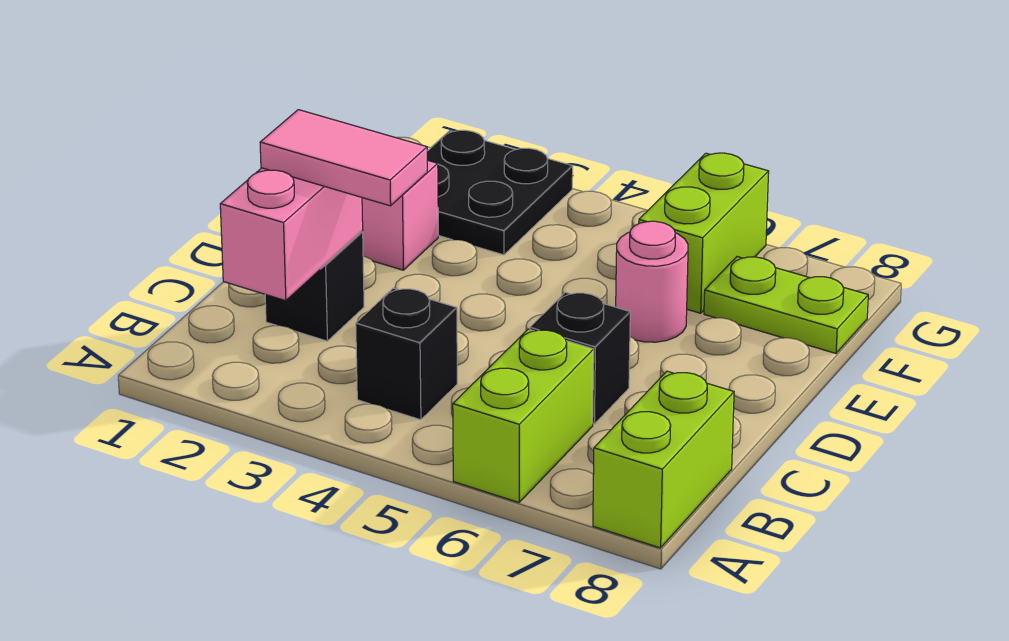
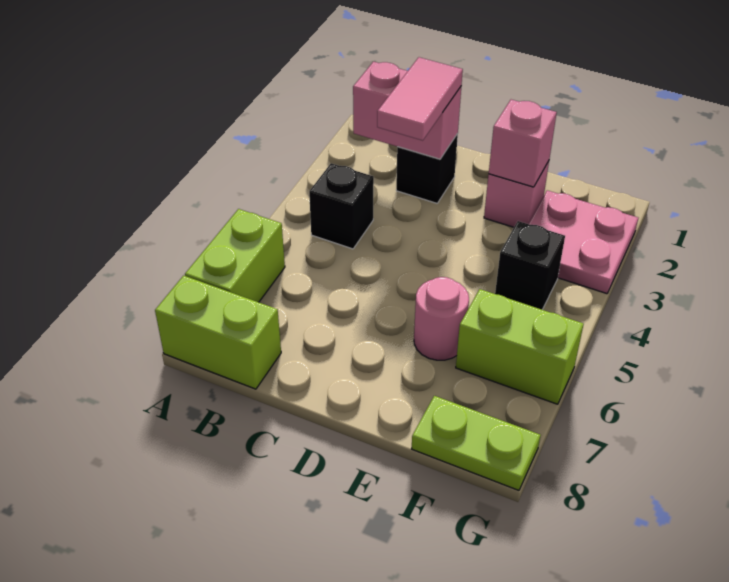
lime brick A6:B6 level 1 -> lime brick A6:A7 level 1
black brick C6 level 1 -> black brick F4 level 1
none -> pink brick E2 level 2
black plate F2:G3 level 1 -> pink plate F2:G3 level 1
lime plate F7:F8 level 1 -> lime plate F8:G8 level 1

